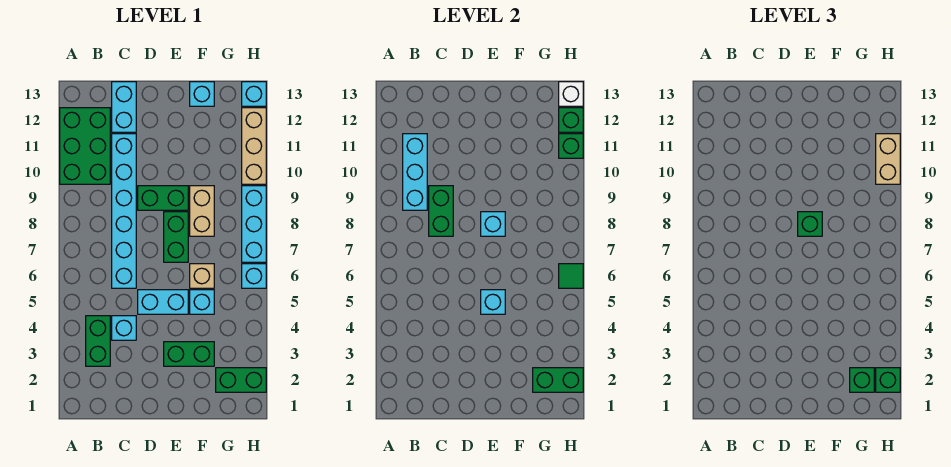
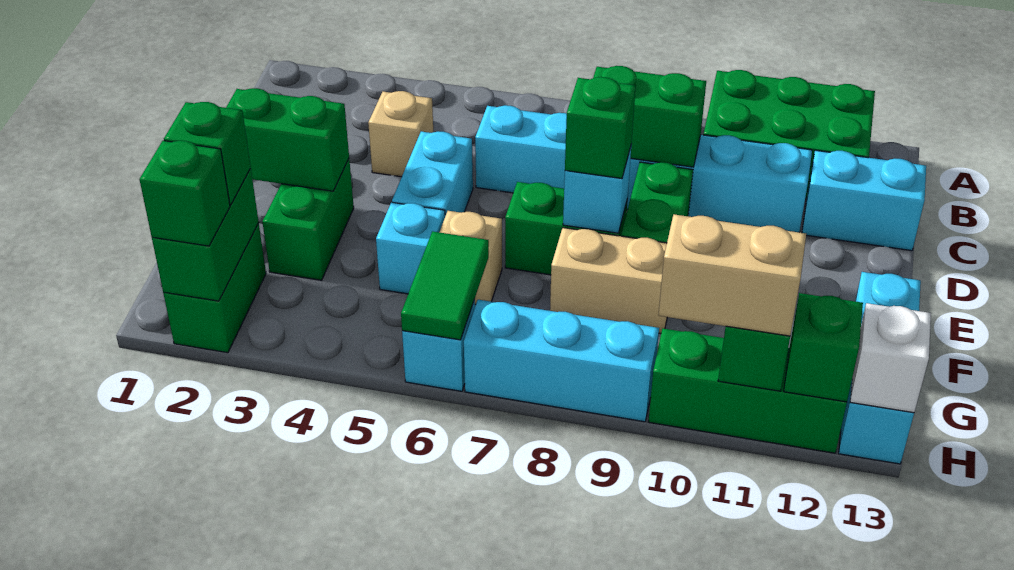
green brick B3:B4 level 1 -> green brick E2:E3 level 2
cyan brick B9:B11 level 2 -> none
cyan brick C4 level 1 -> tan brick C4 level 1
cyan brick E5 level 2 -> none
green tile H6 level 2 -> green tile G6:H6 level 2
tan brick H10:H12 level 1 -> green brick H10:H12 level 1

